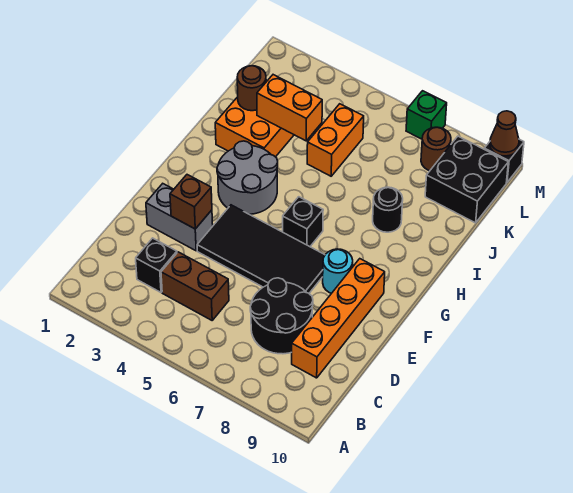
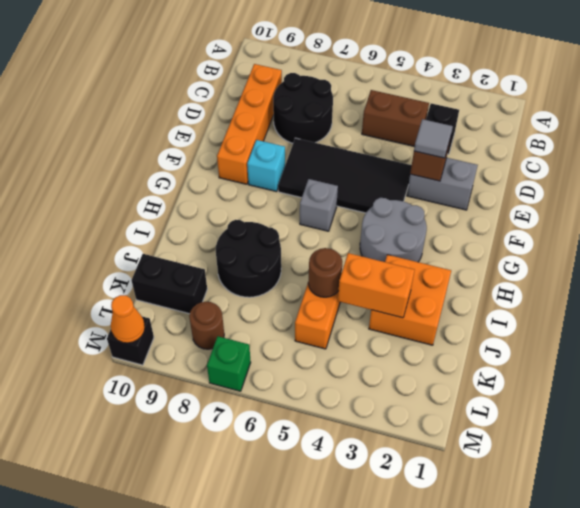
none -> grey tile E3 level 3
cyan round brick F8 level 1 -> cyan brick F8 level 1
black brick G6 level 1 -> grey brick G6 level 1
black round brick I8 level 1 -> black round brick I7:J8 level 1
brown round brick J2 level 2 -> brown round brick J5 level 2
black brick K9:L10 level 1 -> black brick K9:K10 level 1
brown cone M10 level 2 -> orange cone M10 level 2

